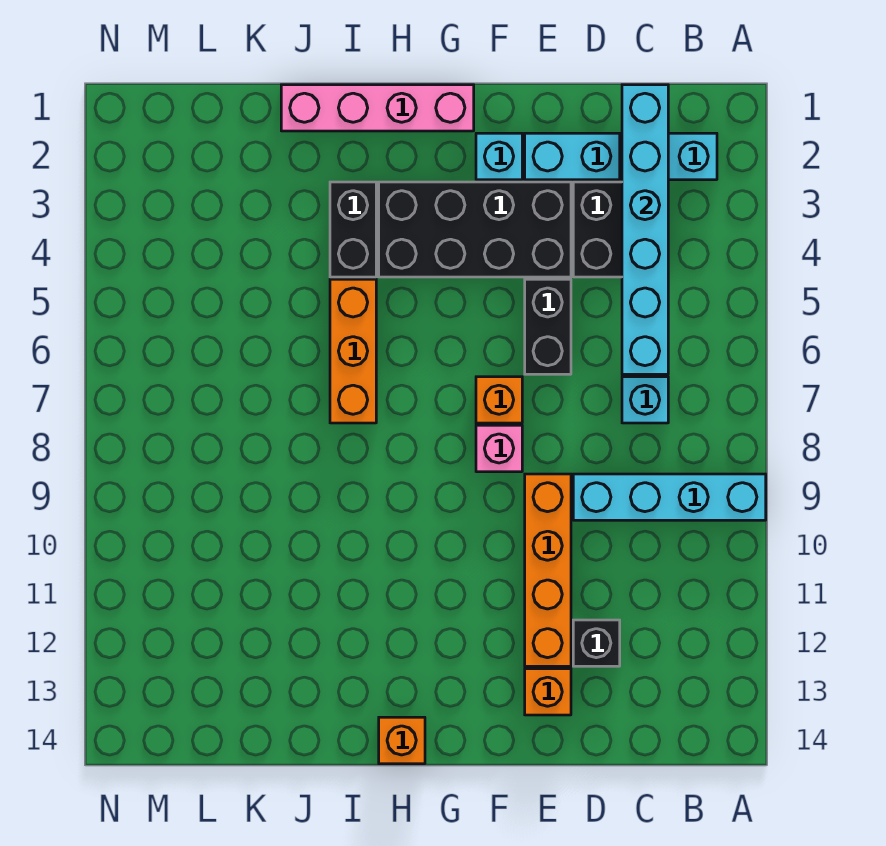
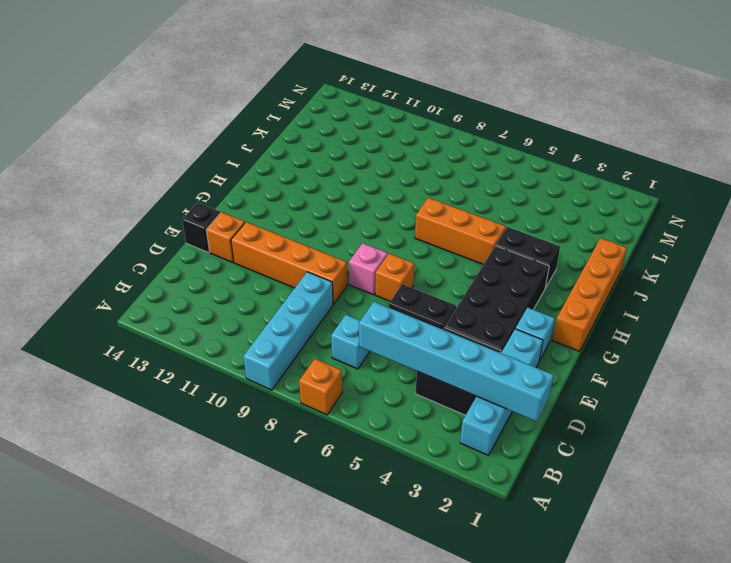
black brick D12 level 1 -> black brick E14 level 1
pink brick G1:J1 level 1 -> orange brick G1:J1 level 1
orange brick H14 level 1 -> orange brick A7 level 1

